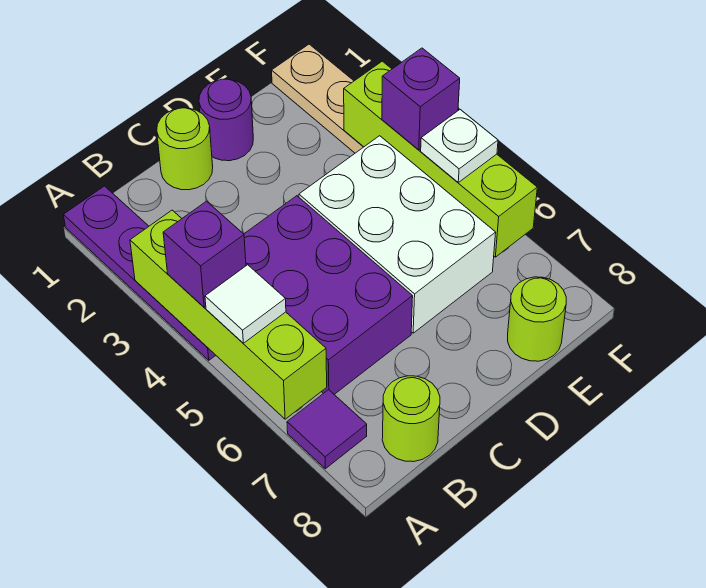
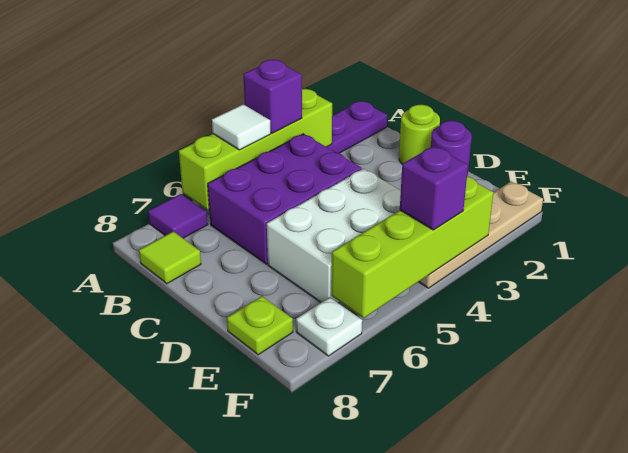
lime round brick B8 level 1 -> lime tile B8 level 1
lime round brick E8 level 1 -> lime plate E8 level 1
white plate F5 level 3 -> white plate F7 level 1

